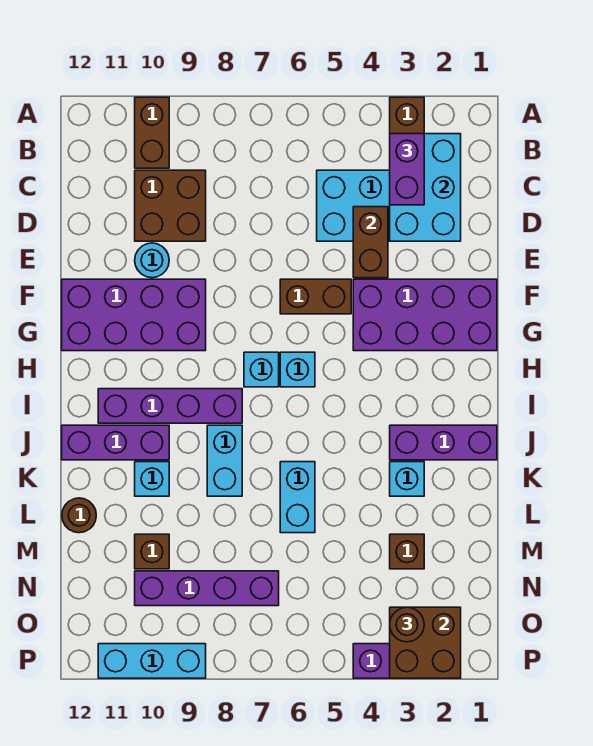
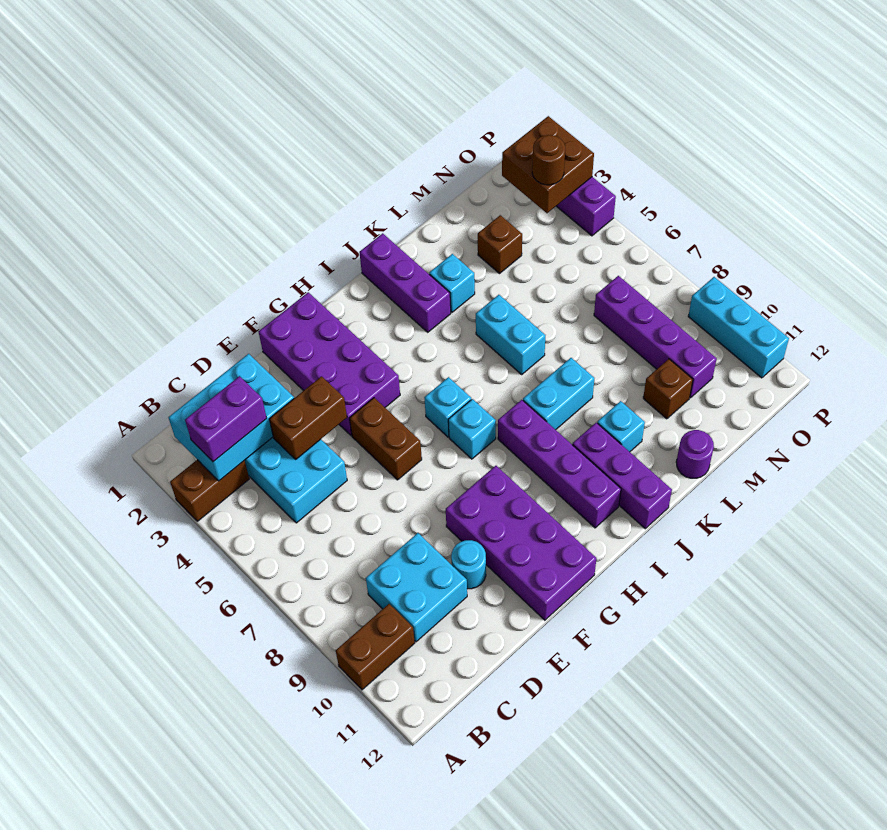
brown brick C9:D10 level 1 -> cyan brick C9:D10 level 1
cyan brick K6:L6 level 1 -> cyan brick K5:K6 level 1
brown round brick L12 level 1 -> purple round brick L12 level 1

